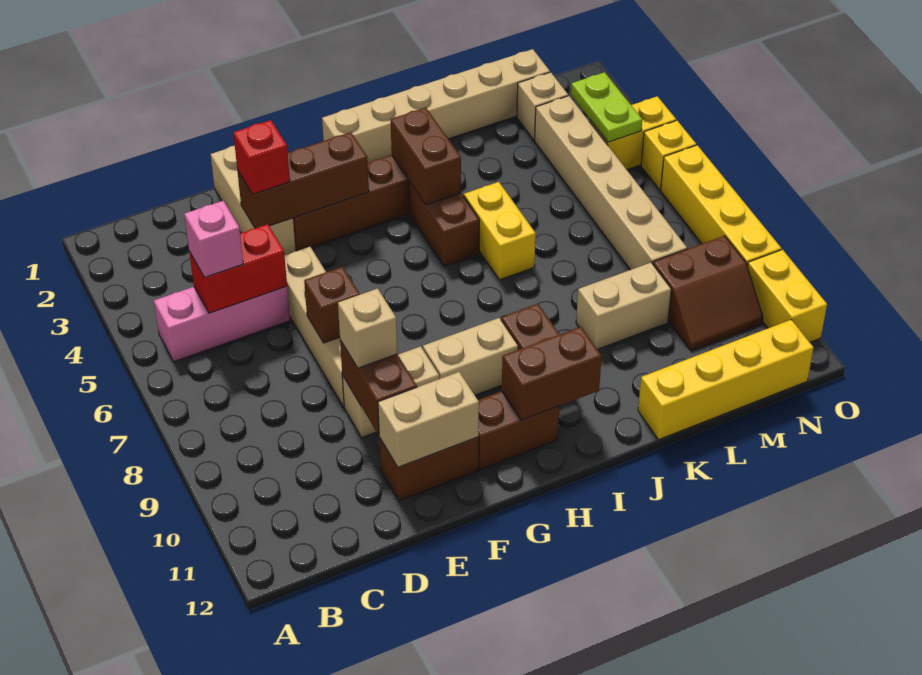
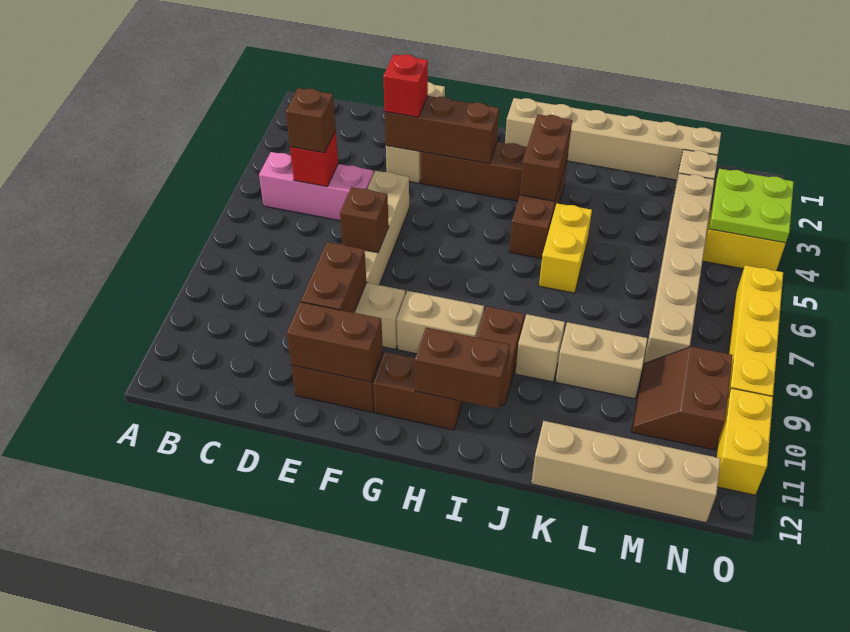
red brick C5:D5 level 2 -> red brick C5 level 2
pink brick C5 level 3 -> brown brick C5 level 3
tan brick E9 level 3 -> tan brick J9 level 1
tan brick E11:F11 level 2 -> brown brick E11:F11 level 2
yellow brick K12:N12 level 1 -> tan brick K12:N12 level 1
brown slope M9:N10 level 1 top 9 -> brown slope M9:N10 level 1 top N
lime plate N3:N4 level 2 -> lime plate N3:O4 level 2
yellow brick O5 level 1 -> none

